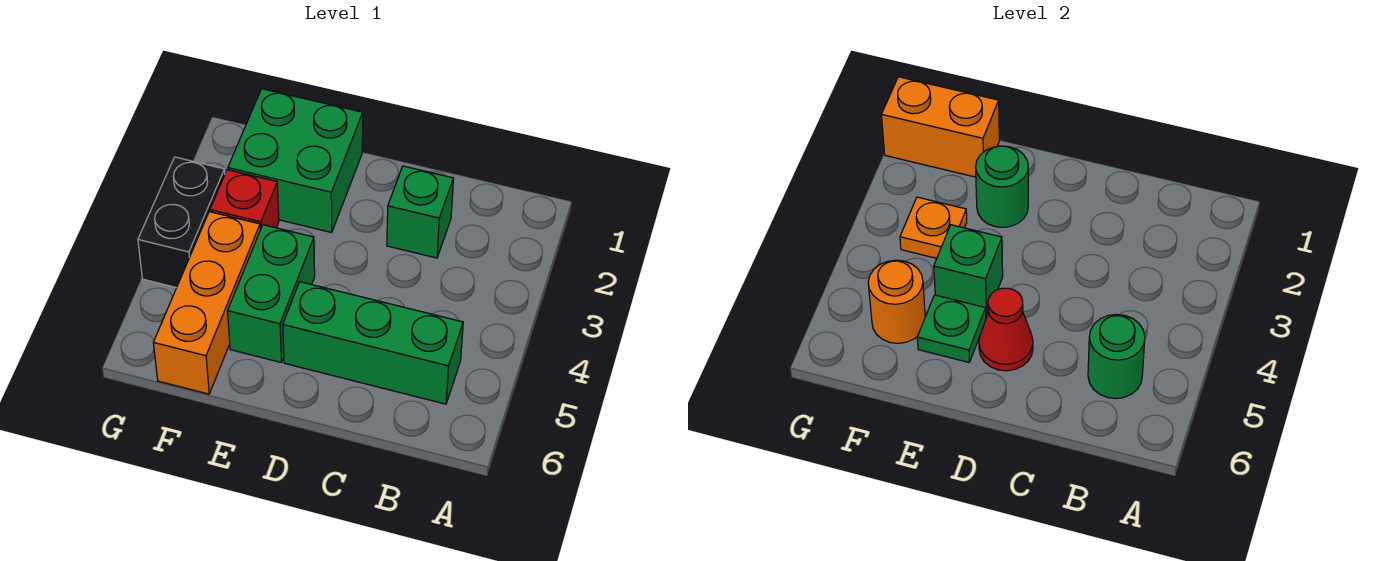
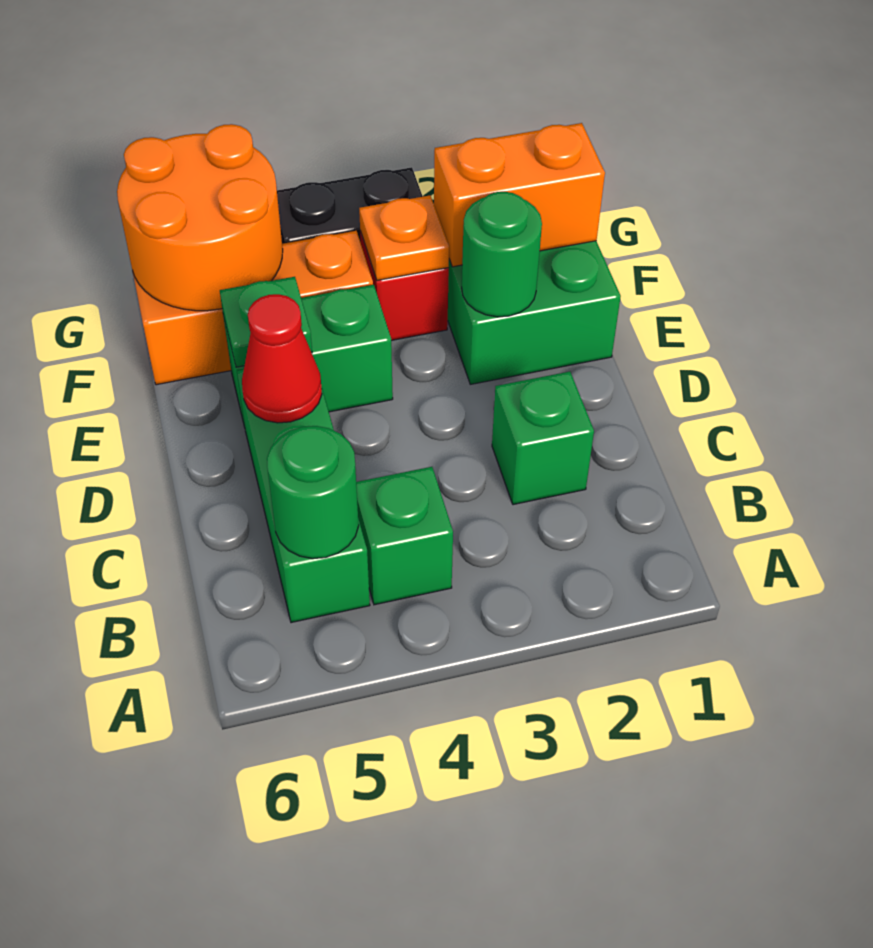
green brick E4 level 2 -> green brick B4 level 1
orange brick F1:G1 level 2 -> orange brick F1:F2 level 2
orange round brick F5 level 2 -> orange round brick F5:G6 level 2

